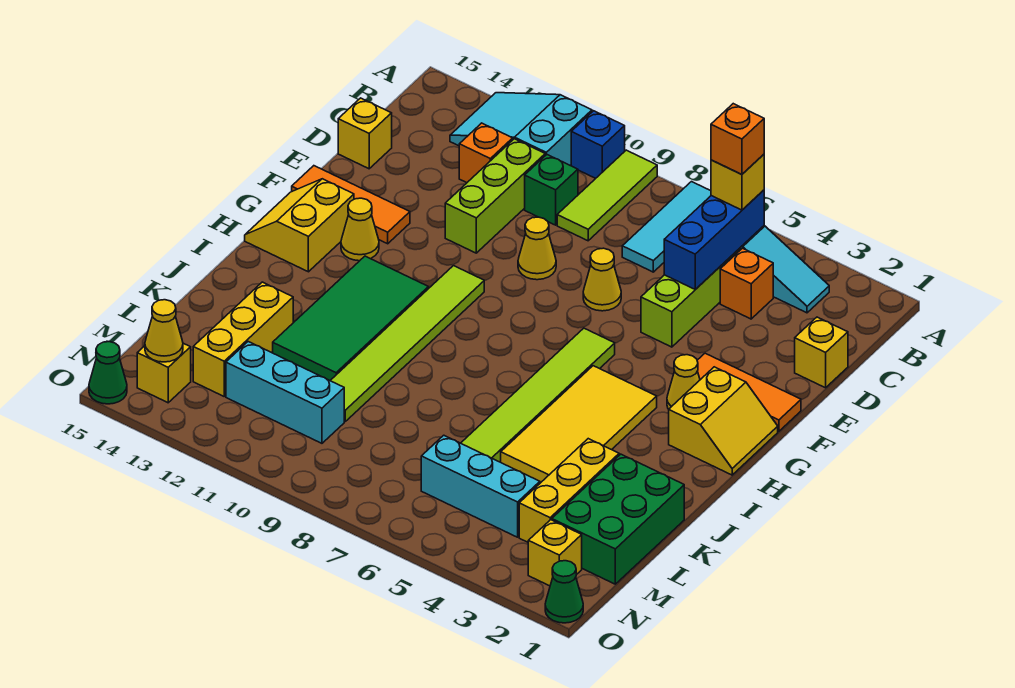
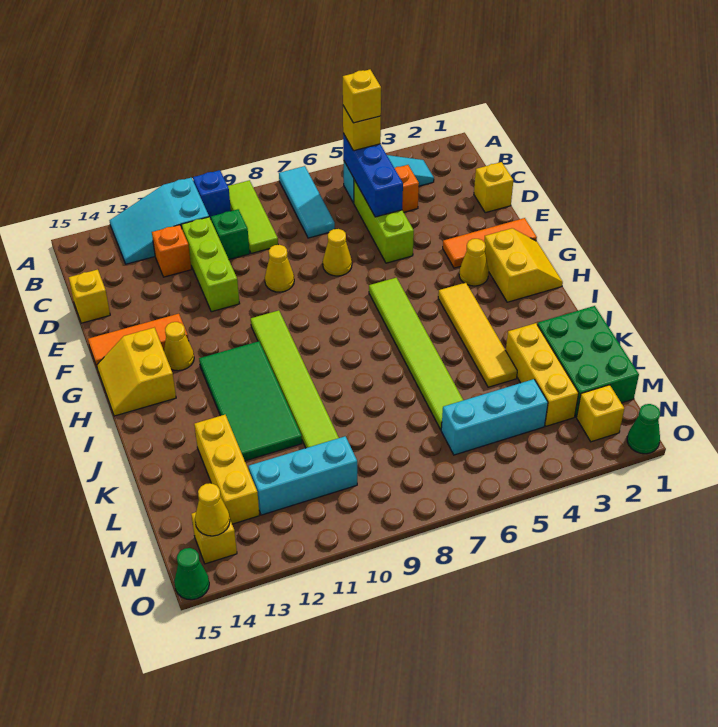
orange brick B5 level 4 -> yellow brick B5 level 4
yellow tile H4:K5 level 1 -> yellow tile H4:K4 level 1

